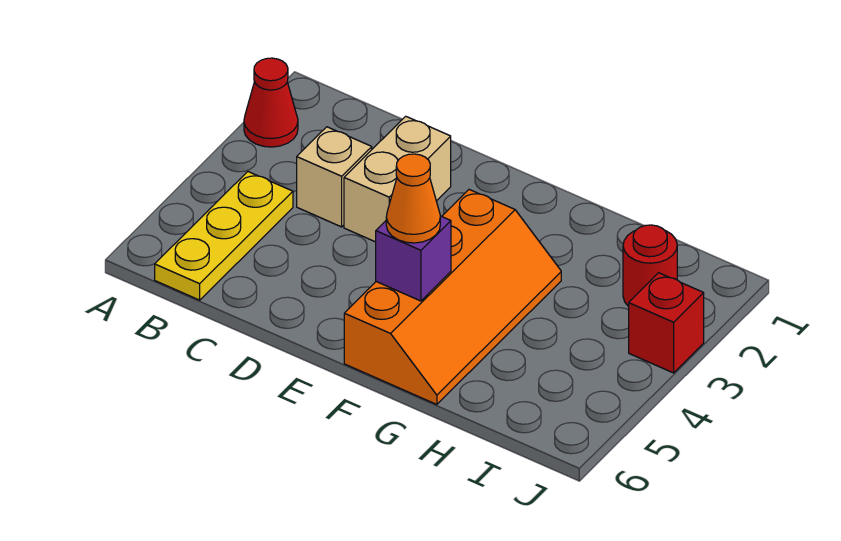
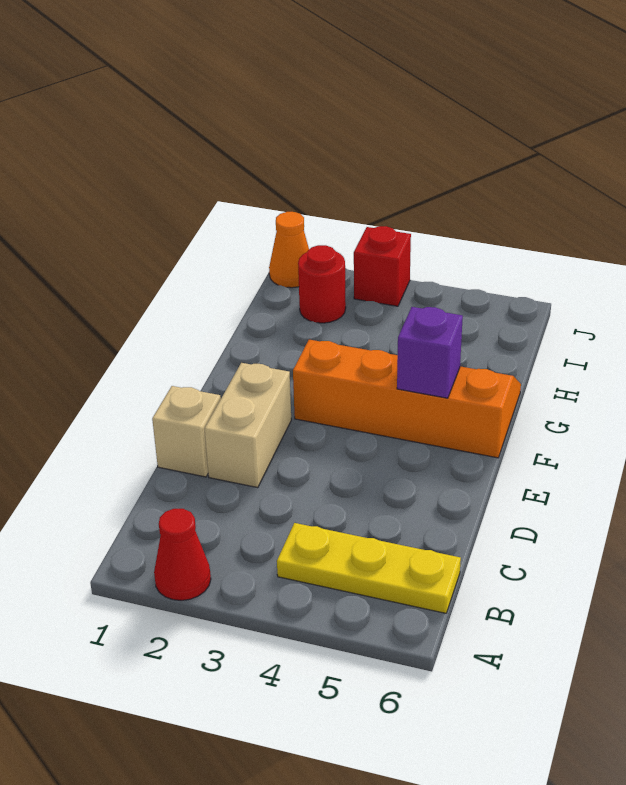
tan brick C3 level 1 -> tan brick D1 level 1
tan brick D2:D3 level 1 -> tan brick D2:E2 level 1
orange cone F5 level 3 -> orange cone J1 level 1

